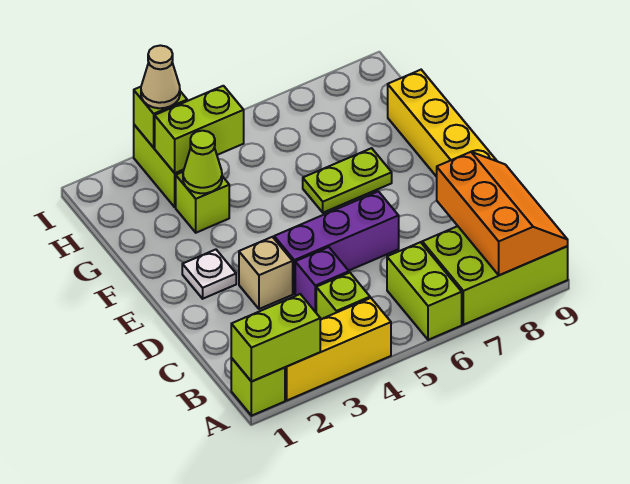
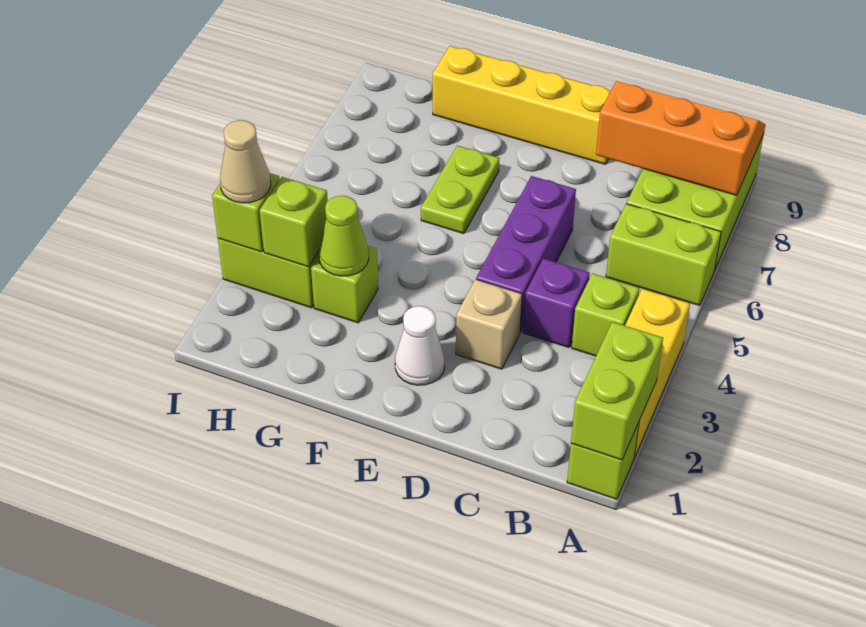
white plate E2 level 1 -> white cone E2 level 1
lime brick H3:H4 level 2 -> lime brick H3 level 2

